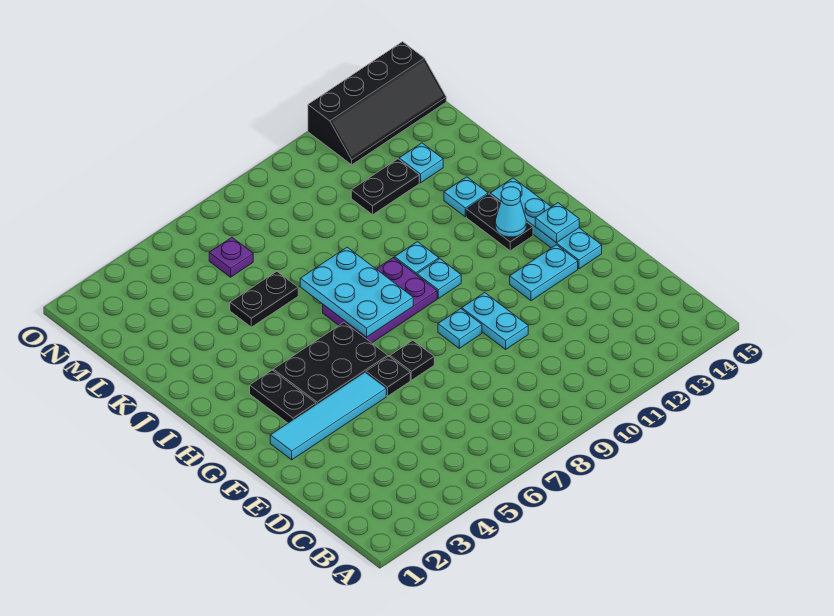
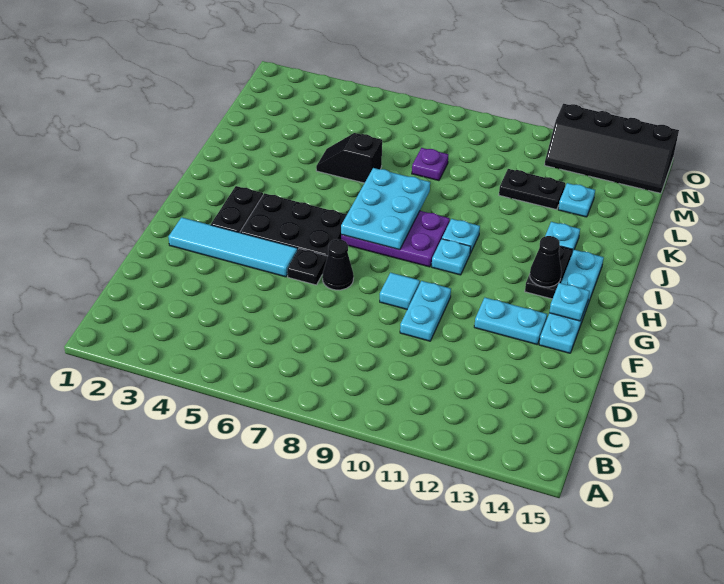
black plate F7 level 1 -> black cone F7 level 1
cyan plate F9 level 1 -> cyan tile F9 level 1
cyan cone H13 level 2 -> black cone H13 level 2
black plate K5:K6 level 1 -> black slope K5:K6 level 1 top 6
purple plate M6 level 1 -> purple plate L8 level 1

